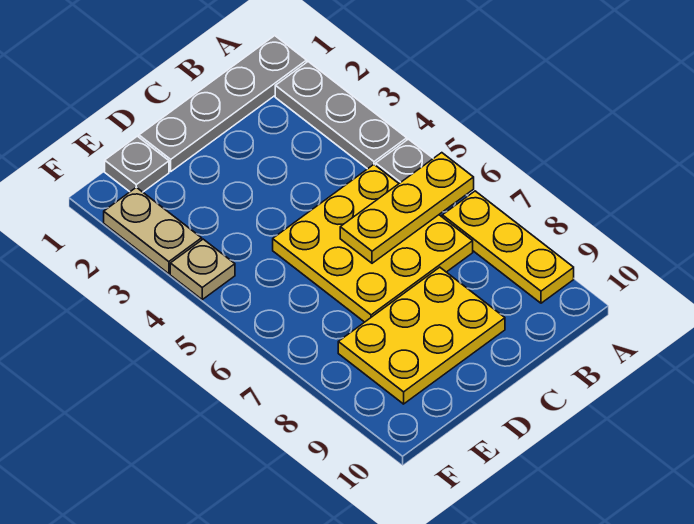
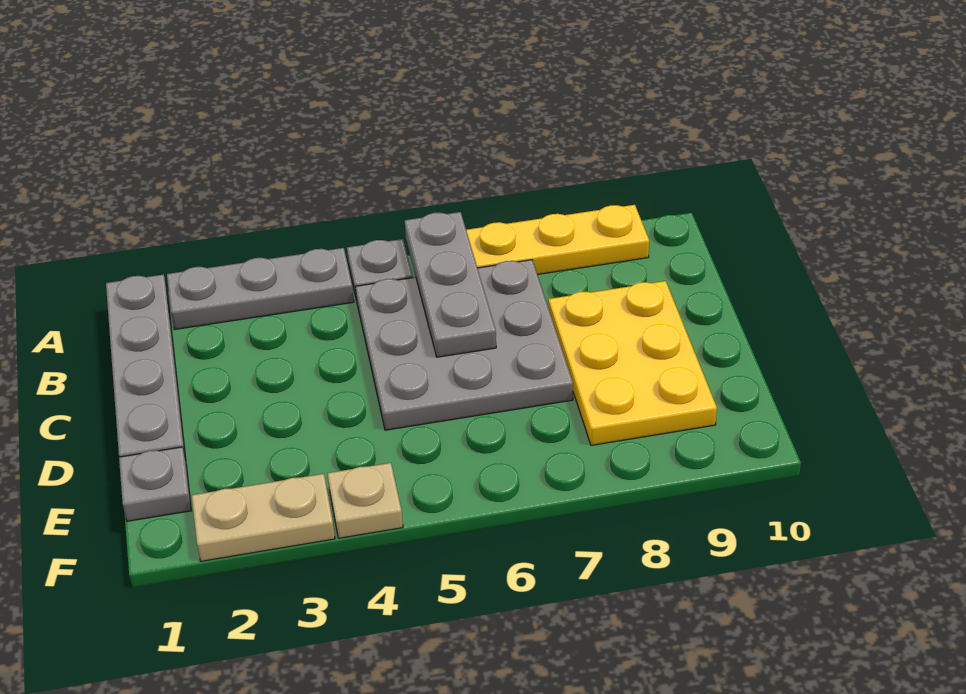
yellow plate A6:C6 level 2 -> grey plate A6:C6 level 2
yellow plate B5:D7 level 1 -> grey plate B5:D7 level 1

